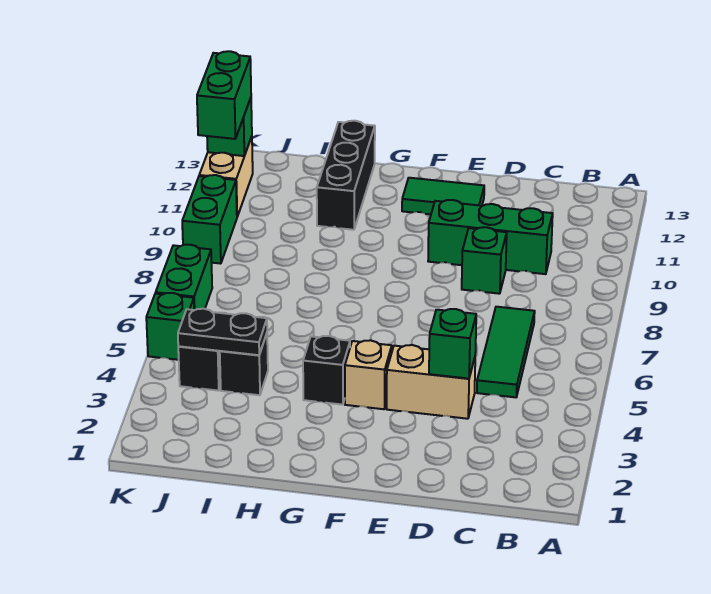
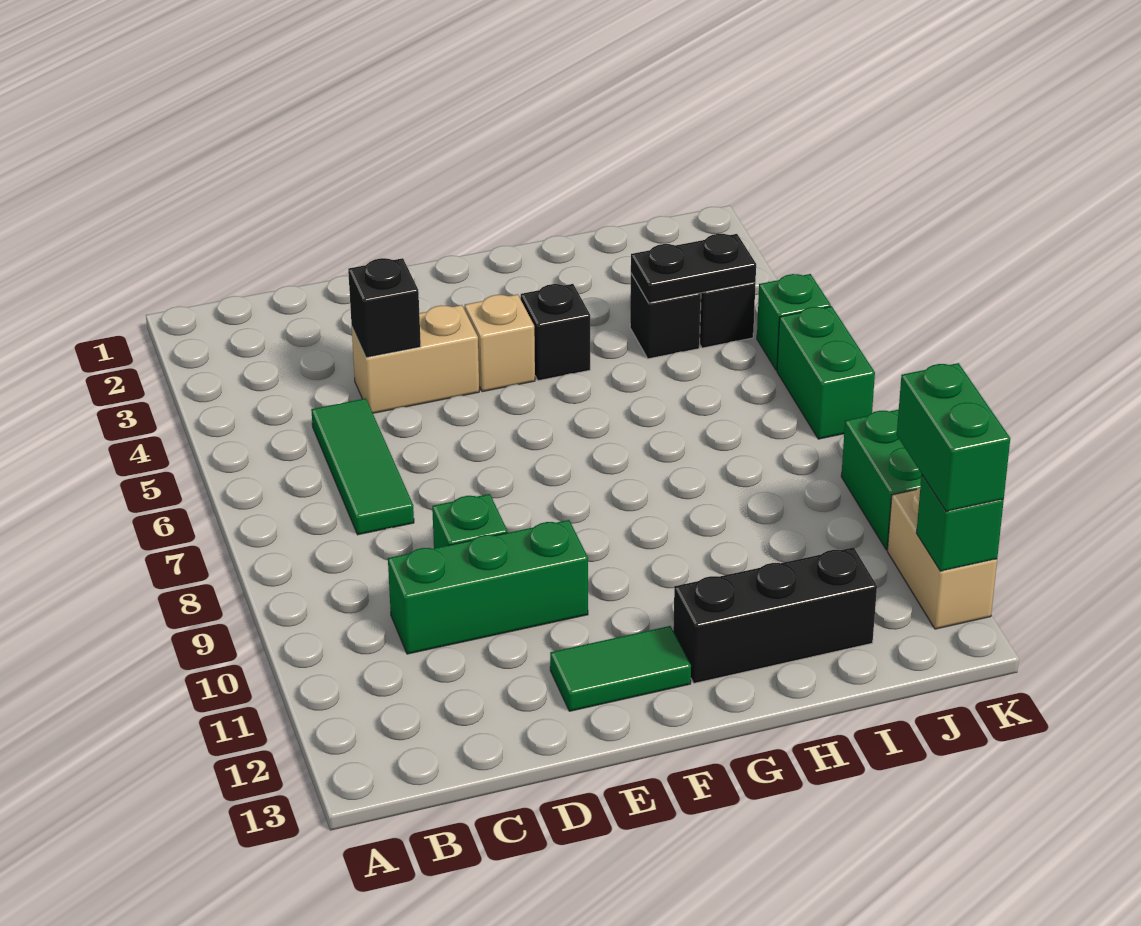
green brick D4 level 2 -> black brick D4 level 2
black brick H11:H13 level 1 -> black brick G12:I12 level 1

